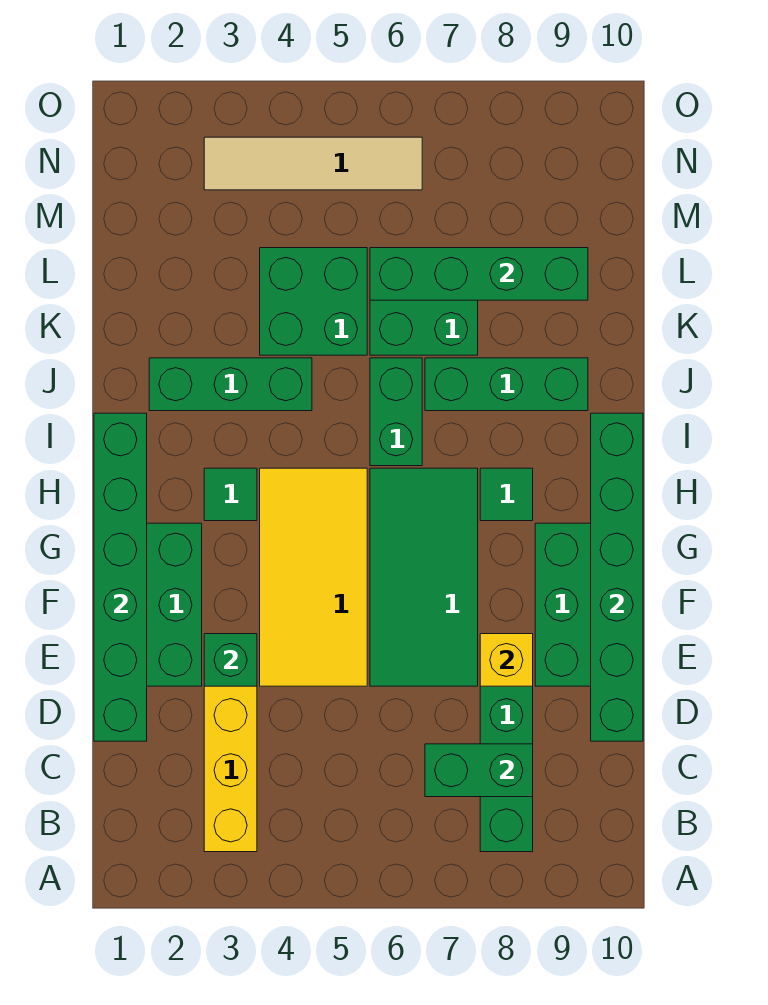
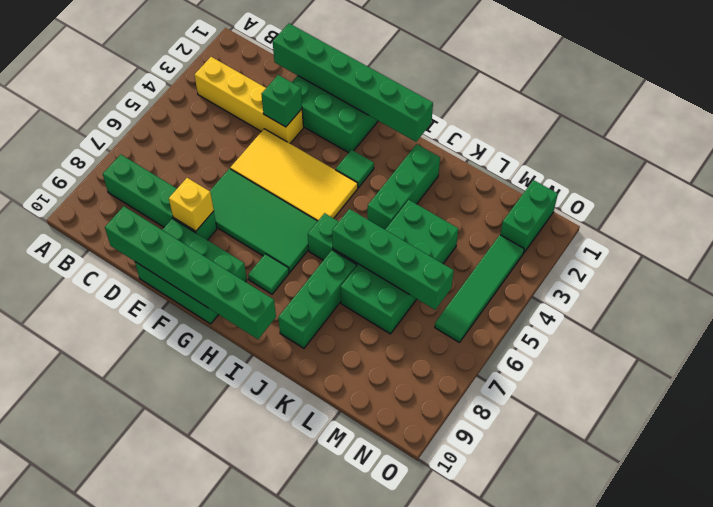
green brick C7:C8 level 2 -> green brick N1:N2 level 1
green brick L6:L9 level 2 -> green brick J6:M6 level 2
tan tile N3:N6 level 1 -> green tile N3:N6 level 1

